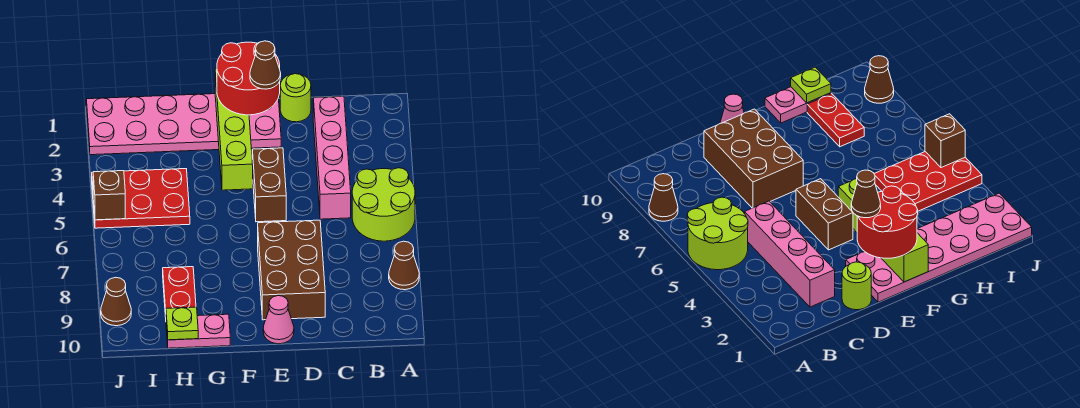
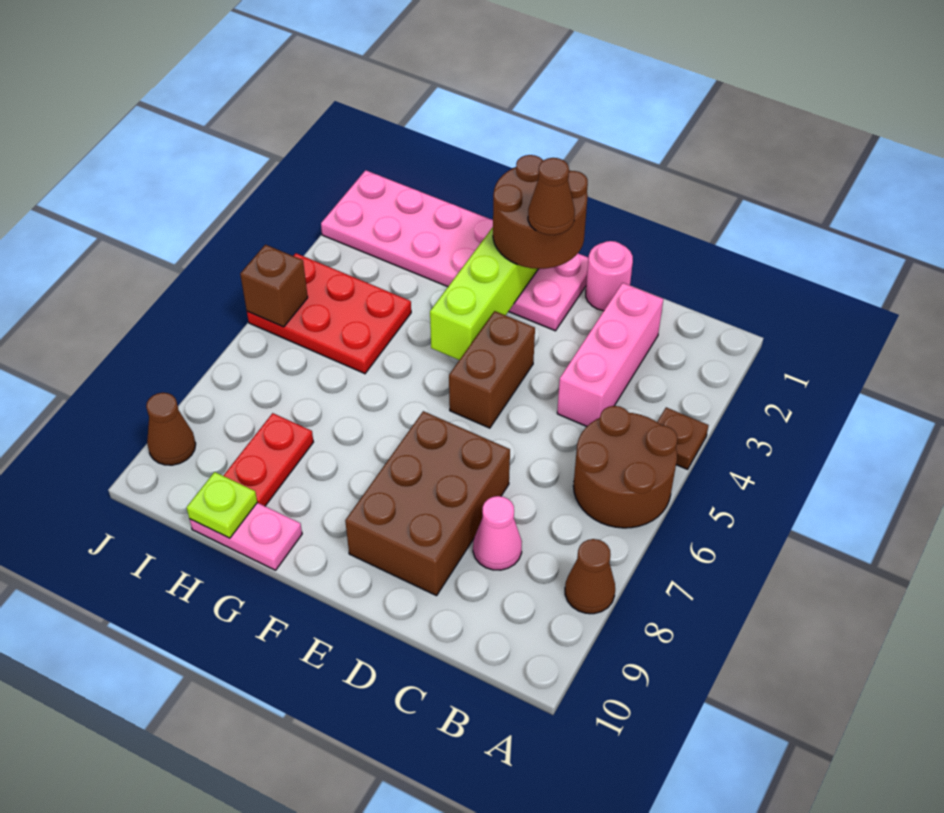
none -> brown plate A4 level 1
lime round brick A5:B6 level 1 -> brown round brick A5:B6 level 1
pink brick C2:C5 level 1 -> pink brick C2:C4 level 1
lime round brick D1 level 1 -> pink round brick D1 level 1
red round brick E1:F2 level 3 -> brown round brick E1:F2 level 3
pink cone E10 level 1 -> pink cone C8 level 1

